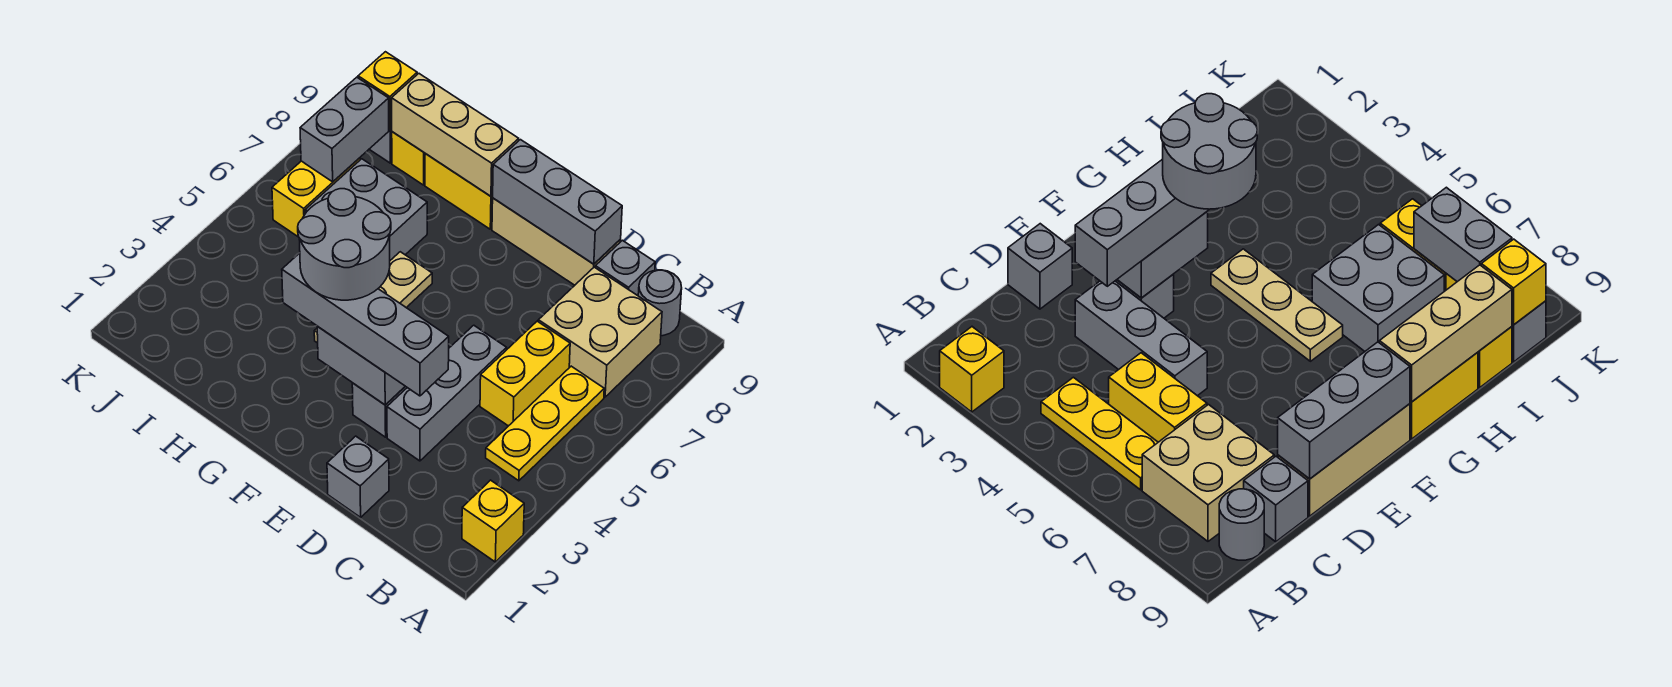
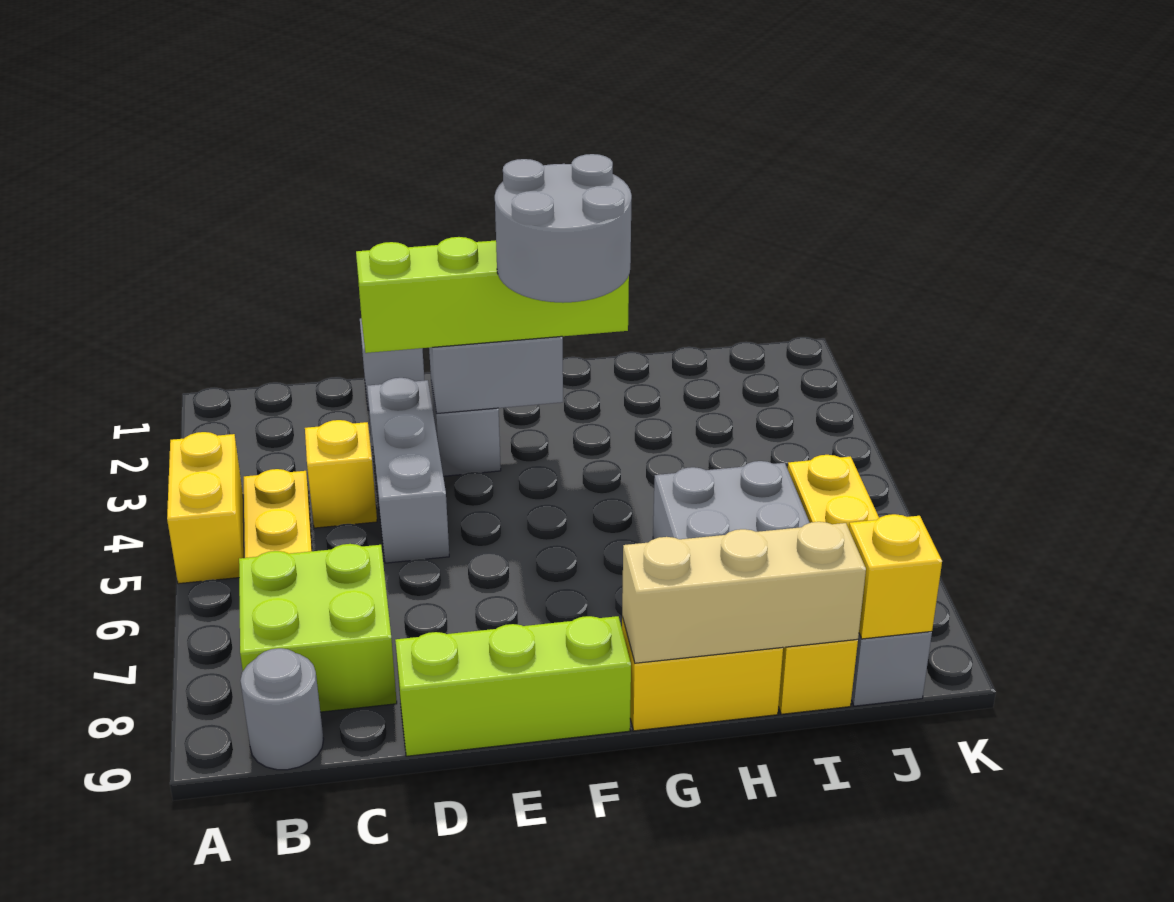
yellow brick A2 level 1 -> yellow brick C4 level 1
tan brick B7:C8 level 1 -> lime brick B7:C8 level 1
yellow brick C5:C6 level 1 -> yellow brick A4:A5 level 1
grey brick C9 level 1 -> none
grey brick D3:G3 level 3 -> lime brick D3:G3 level 3
tan brick D9:F9 level 1 -> lime brick D9:F9 level 1
grey brick D9:F9 level 2 -> none
tan plate G4:G6 level 1 -> none
grey brick J7:J8 level 2 -> none

